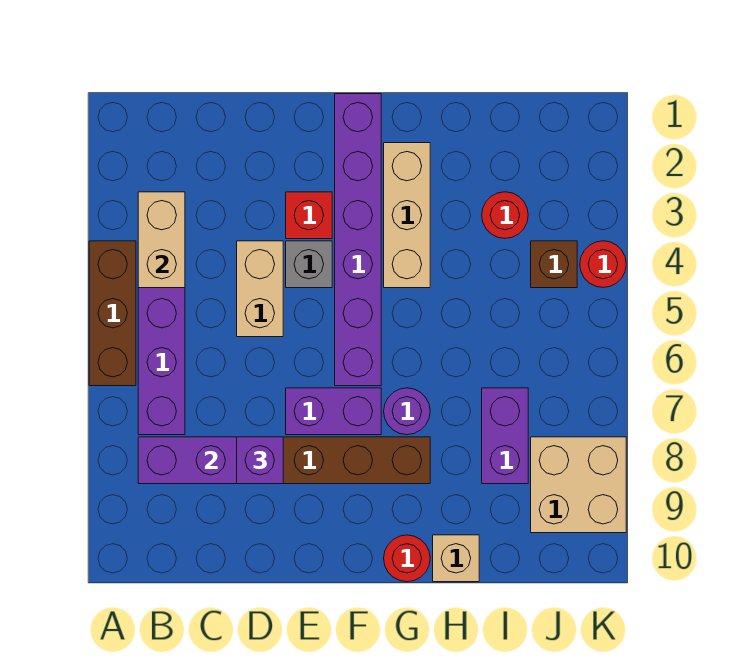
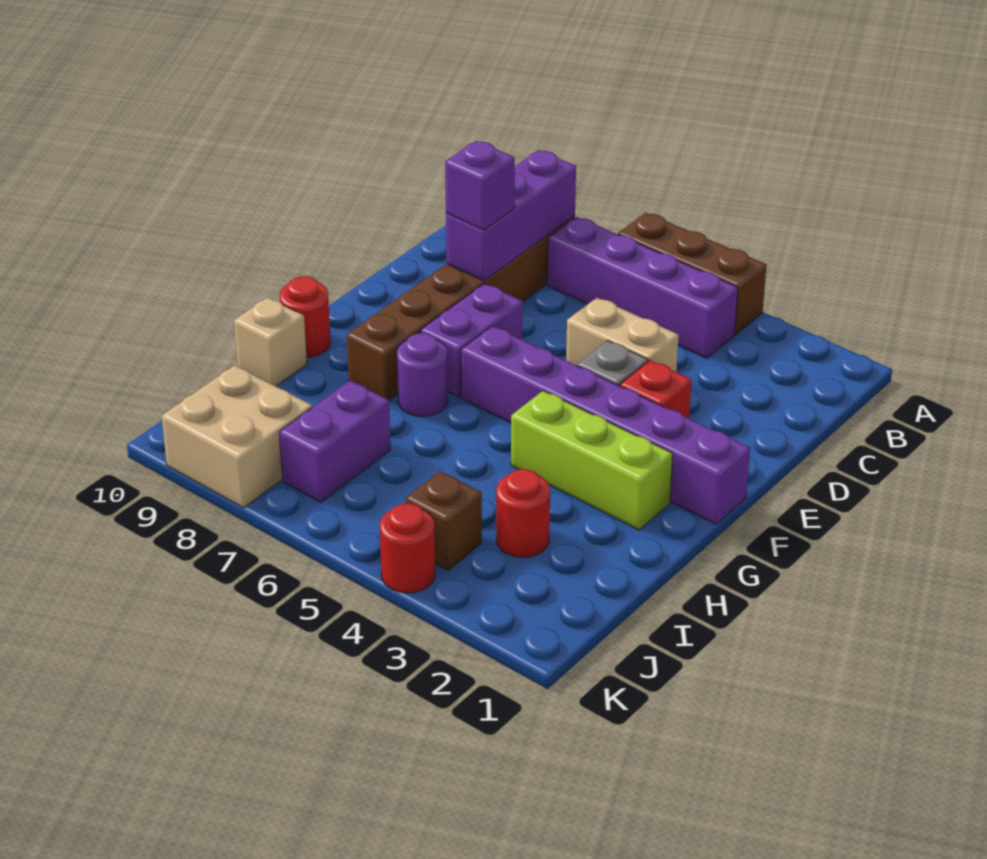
tan brick B3:B4 level 2 -> none
tan brick G2:G4 level 1 -> lime brick G2:G4 level 1
purple brick I7:I8 level 1 -> purple brick I7:J7 level 1

